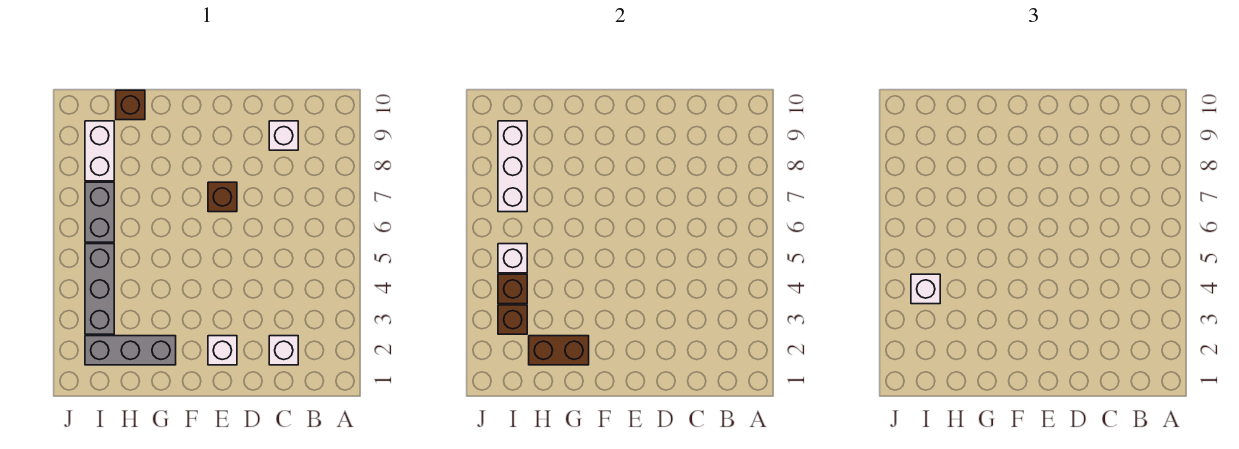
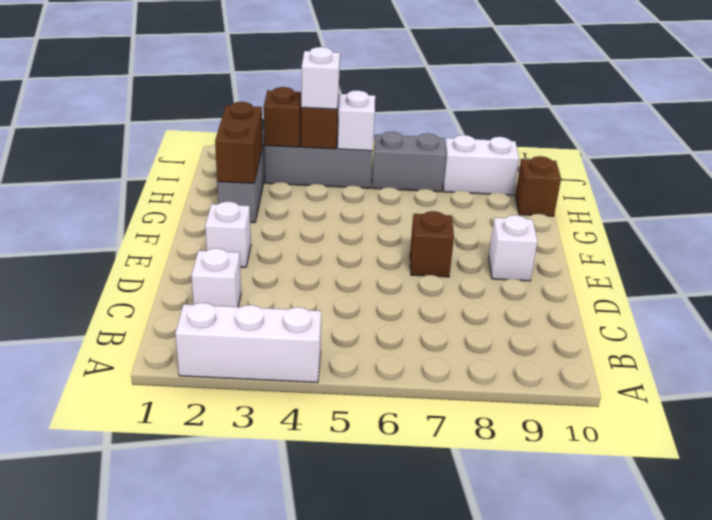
white brick C9 level 1 -> white brick E9 level 1
white brick I7:I9 level 2 -> white brick A2:A4 level 1

